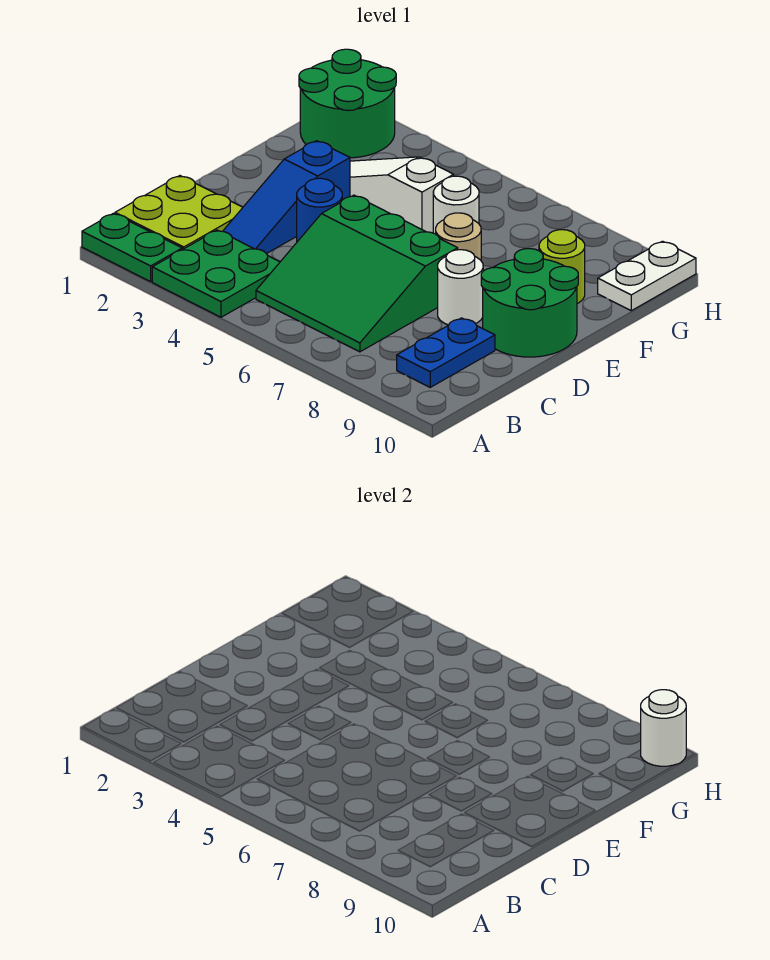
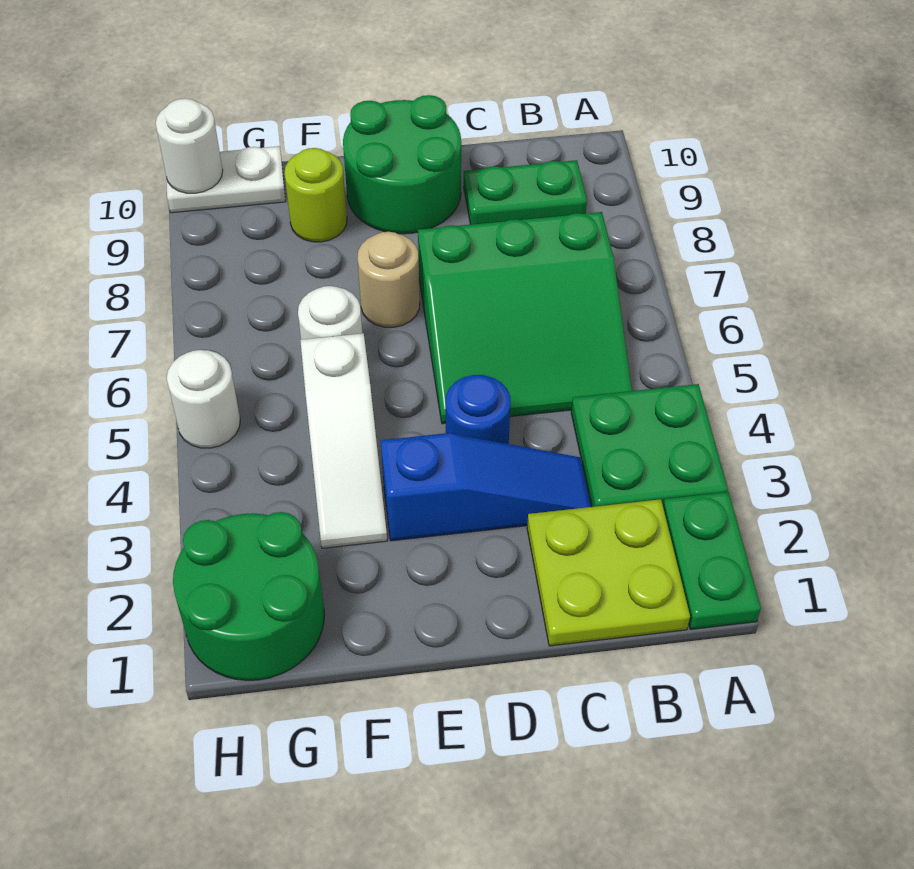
green slope B5:D7 level 1 top D -> green slope B5:D7 level 1 top 7
blue plate B9:C9 level 1 -> green plate B9:C9 level 1
white round brick D8 level 1 -> white round brick H5 level 1

